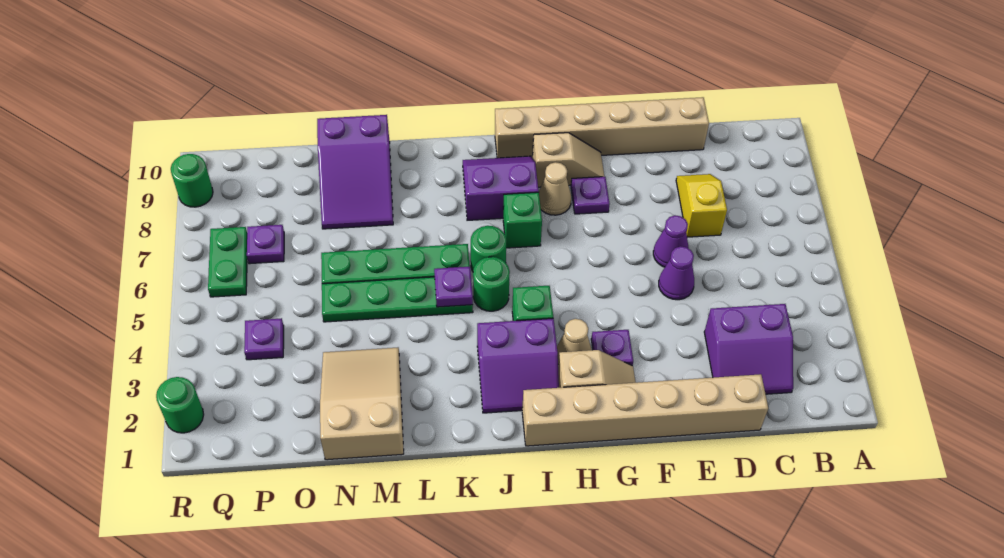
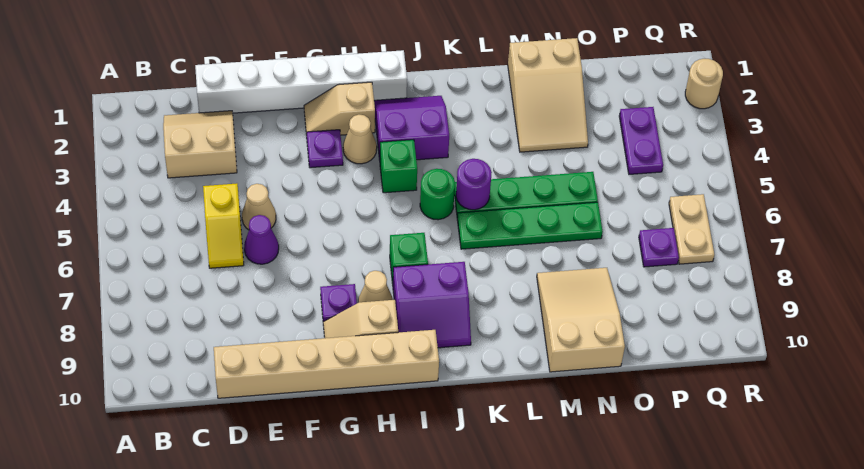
purple slope C2:D3 level 1 top 3 -> tan slope C2:D3 level 1 top 3
tan brick D1:I1 level 1 -> white brick D1:I1 level 1
yellow slope D7:D8 level 1 top 7 -> yellow slope D5:D6 level 1 top 5
purple cone E5 level 1 -> tan cone E5 level 1
green round brick J6 level 1 -> none
purple plate K5 level 2 -> purple round brick K5 level 2
purple slope M8:N10 level 1 top 10 -> tan slope M8:N10 level 1 top 10
purple plate P4 level 1 -> purple plate P3:P4 level 1
green plate Q6:Q7 level 1 -> tan plate Q6:Q7 level 1
green round brick R2 level 1 -> tan round brick R2 level 1
green round brick R9 level 1 -> none

